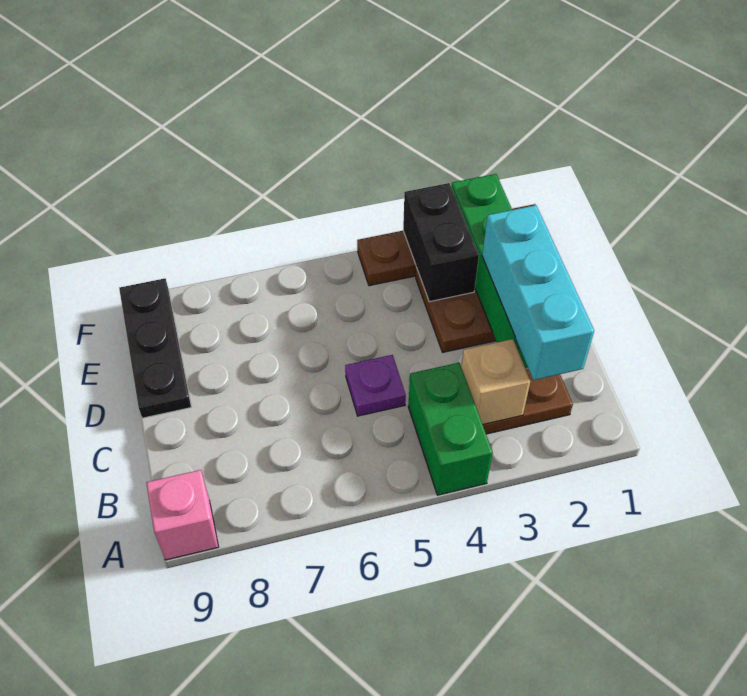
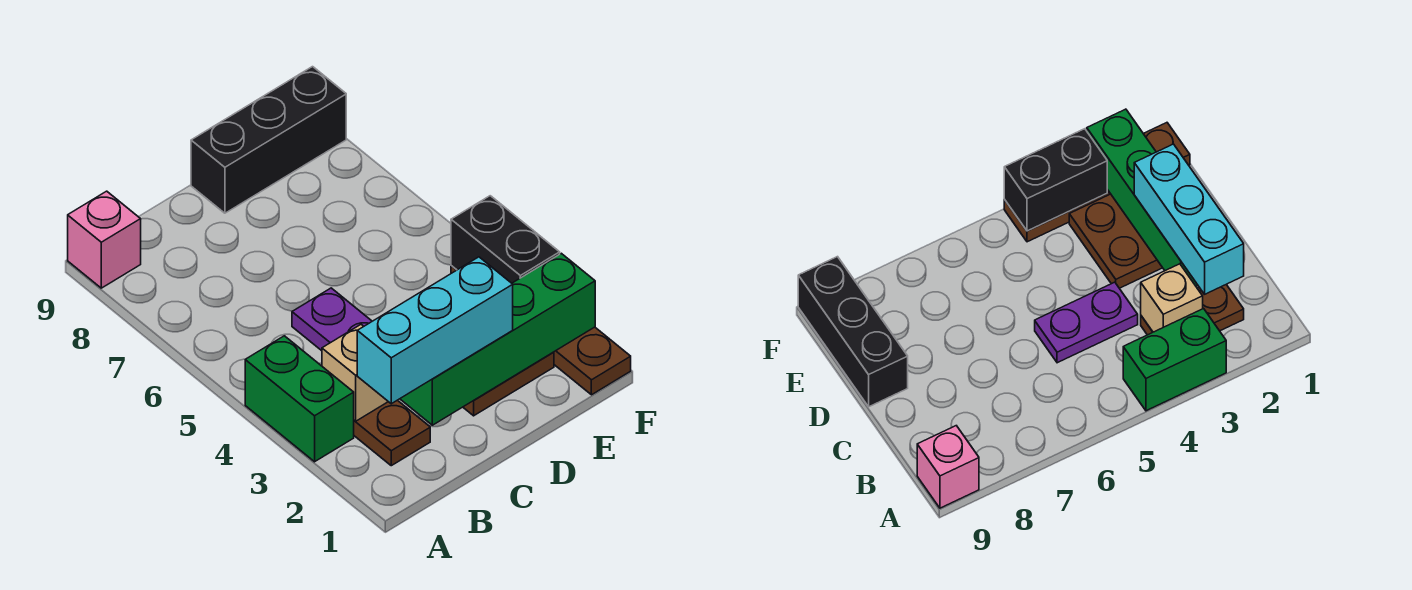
green brick A4:B4 level 1 -> green brick A3:A4 level 1
purple plate C5 level 1 -> purple plate C4:C5 level 1
black plate D9:F9 level 1 -> black brick D9:F9 level 1
black brick E3:F3 level 2 -> black brick F3:F4 level 2

